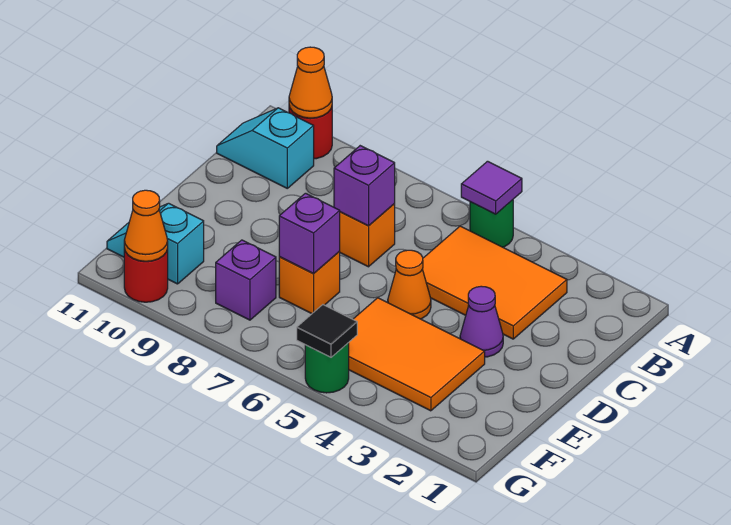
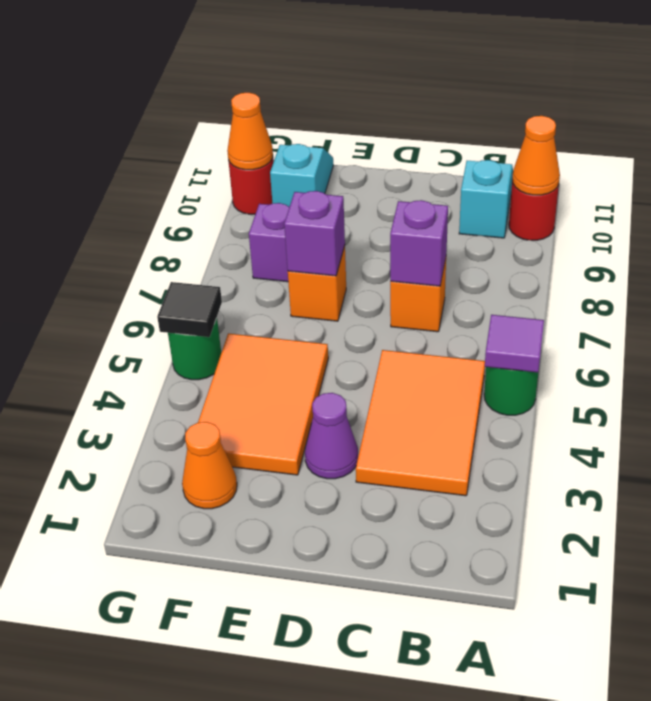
orange cone D5 level 1 -> orange cone F2 level 1

